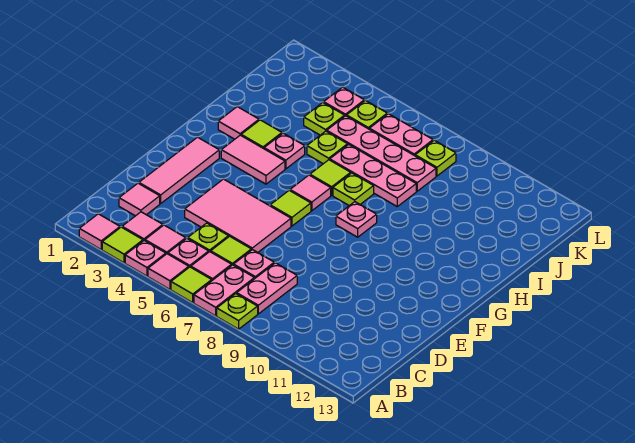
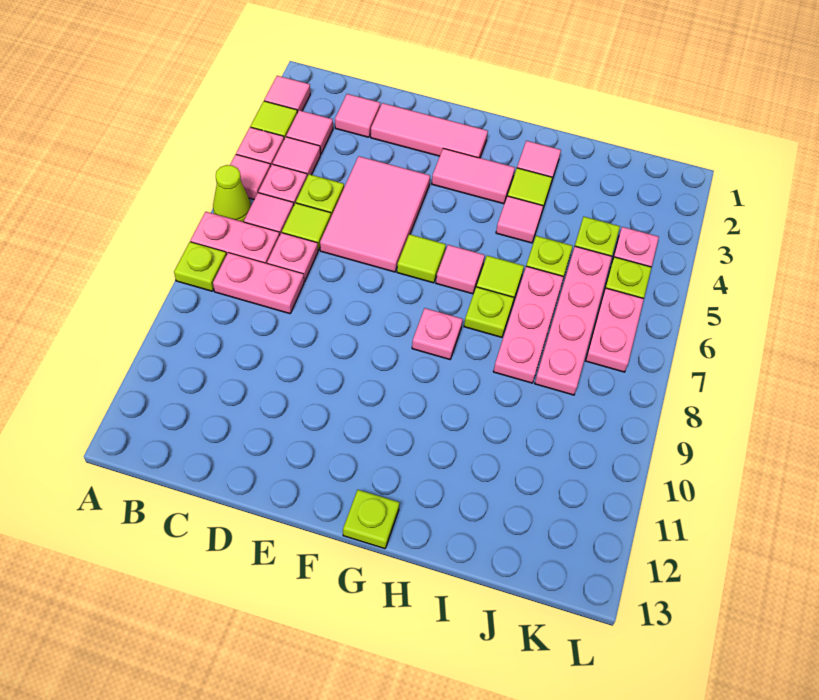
lime tile A6 level 1 -> lime cone A6 level 1
pink tile G3:G4 level 1 -> pink tile F3:G3 level 1
pink plate H4 level 1 -> pink tile H4 level 1
lime plate K8 level 1 -> lime plate G13 level 1

